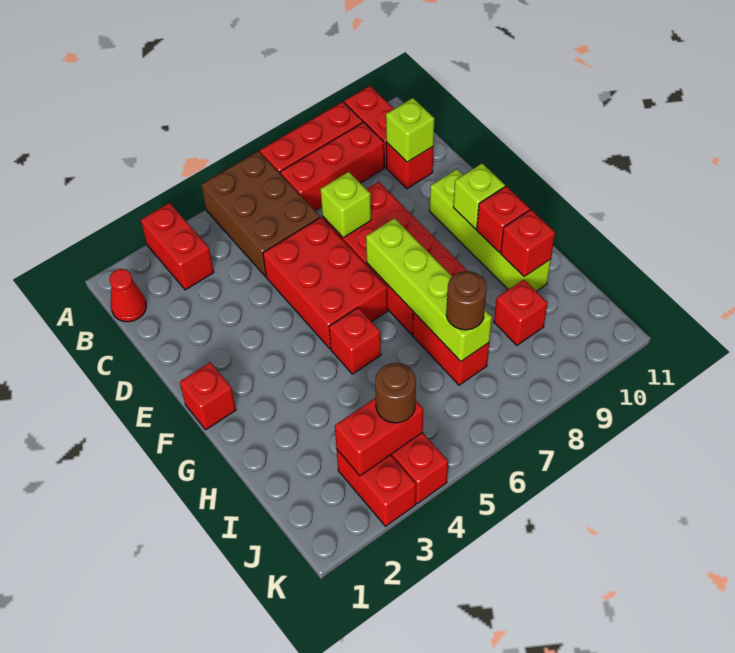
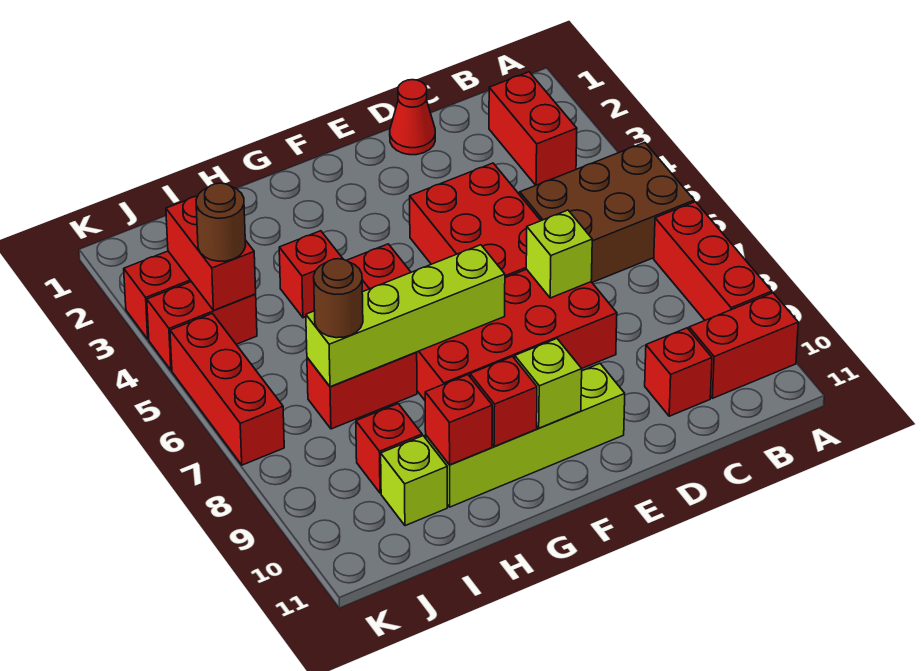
red brick A3:B3 level 1 -> red brick B2:B3 level 1
red cone B1 level 1 -> red cone D1 level 1
red brick B7:B9 level 1 -> red brick K5:K7 level 1
lime brick C10 level 2 -> lime brick I10 level 1
red brick D5:F6 level 1 -> red brick D4:E6 level 1
red brick F1 level 1 -> red brick H4 level 1

